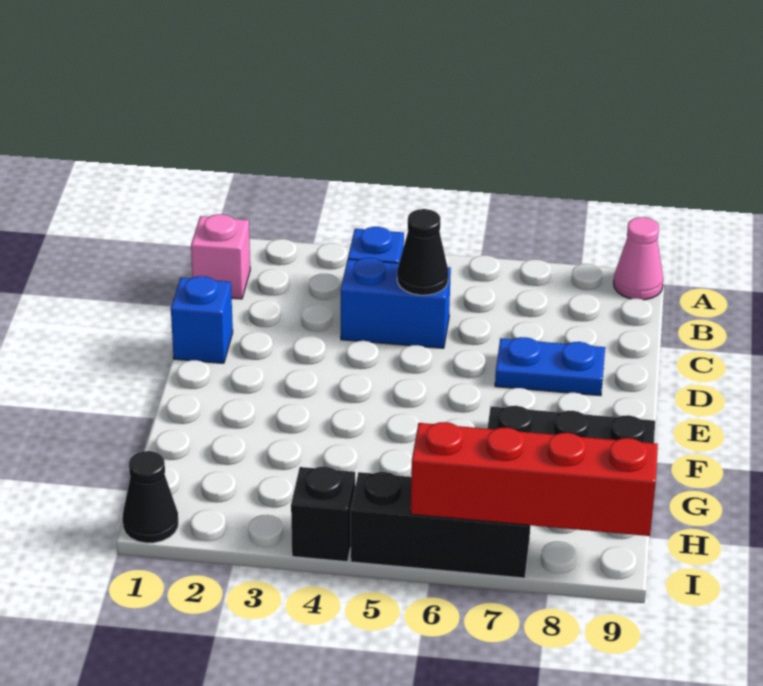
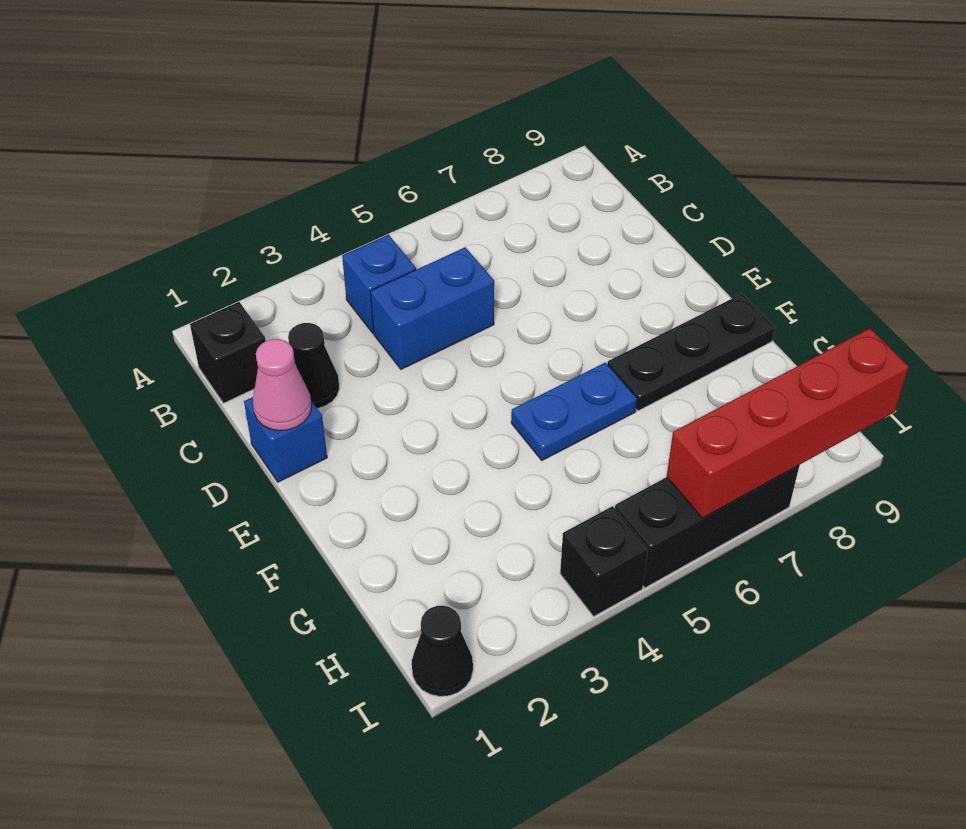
pink cone A9 level 1 -> pink cone D1 level 2
pink brick B1 level 1 -> black brick B1 level 1
black cone C5 level 2 -> black cone C2 level 1
blue plate D7:D8 level 1 -> blue plate F5:F6 level 1

